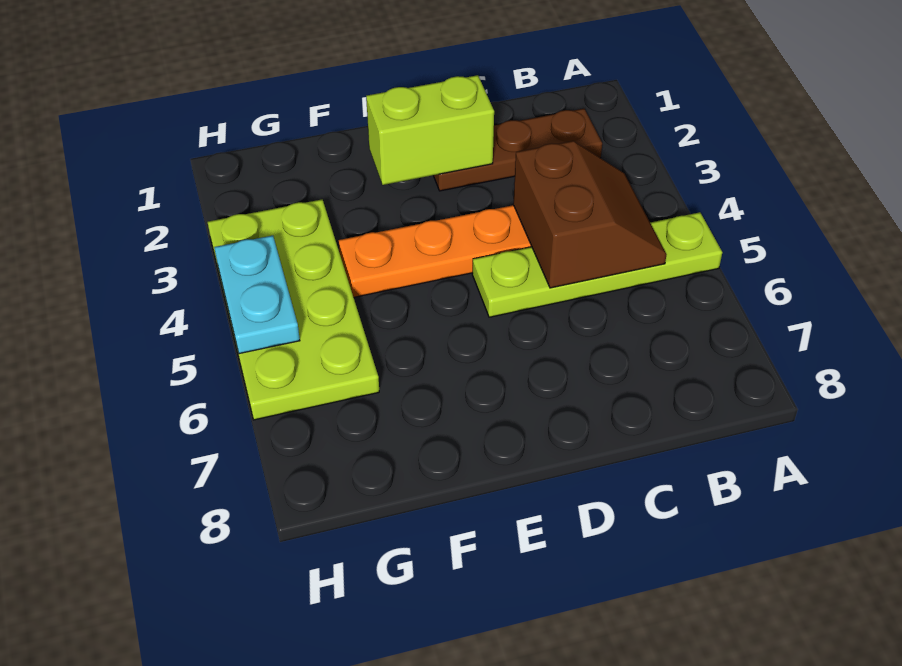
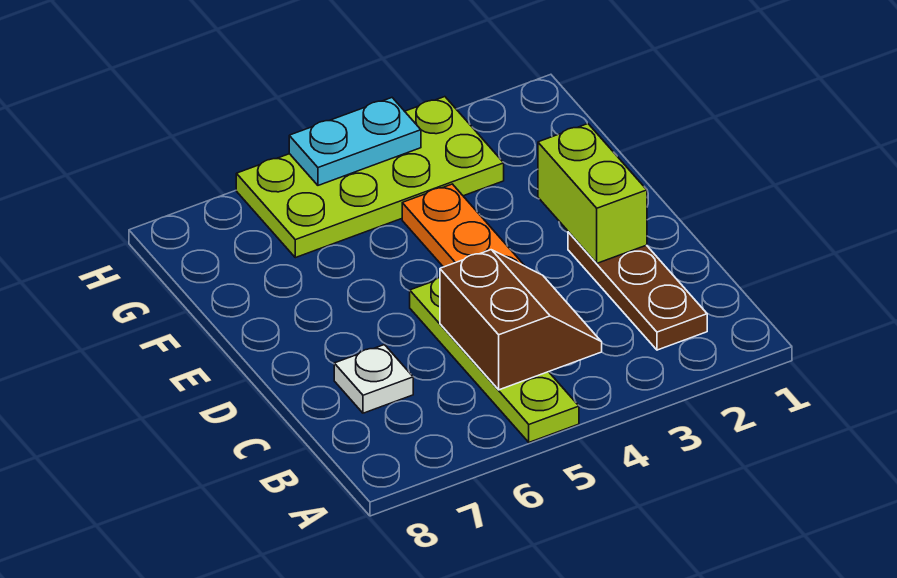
brown slope B4:C5 level 2 top C -> brown slope B4:C5 level 2 top 5
none -> white plate C7 level 1

